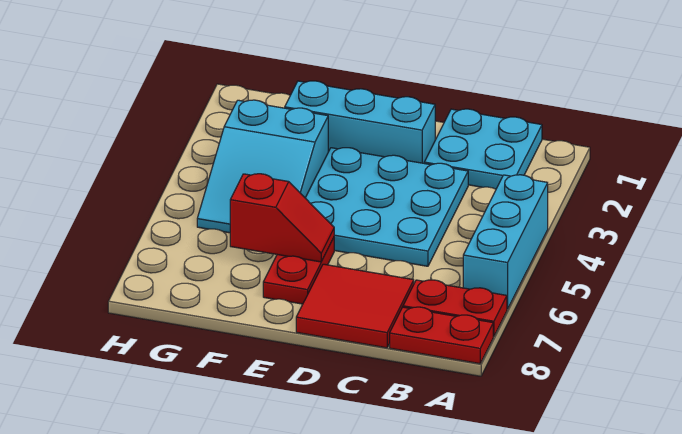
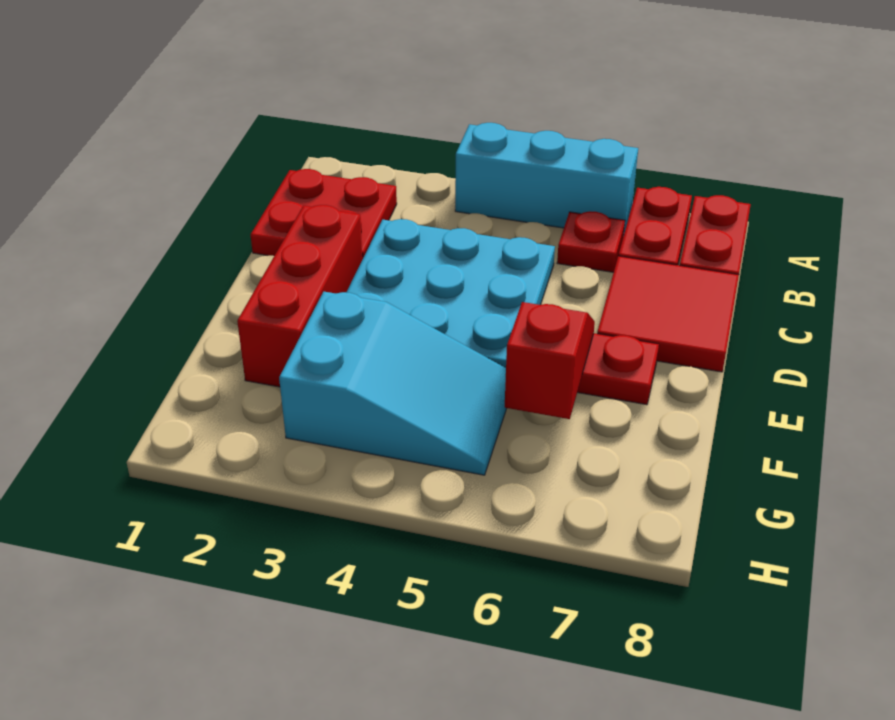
cyan plate B1:C2 level 1 -> red plate B1:C2 level 1
none -> red plate B6 level 1
cyan brick D2:F2 level 1 -> red brick D2:F2 level 1

